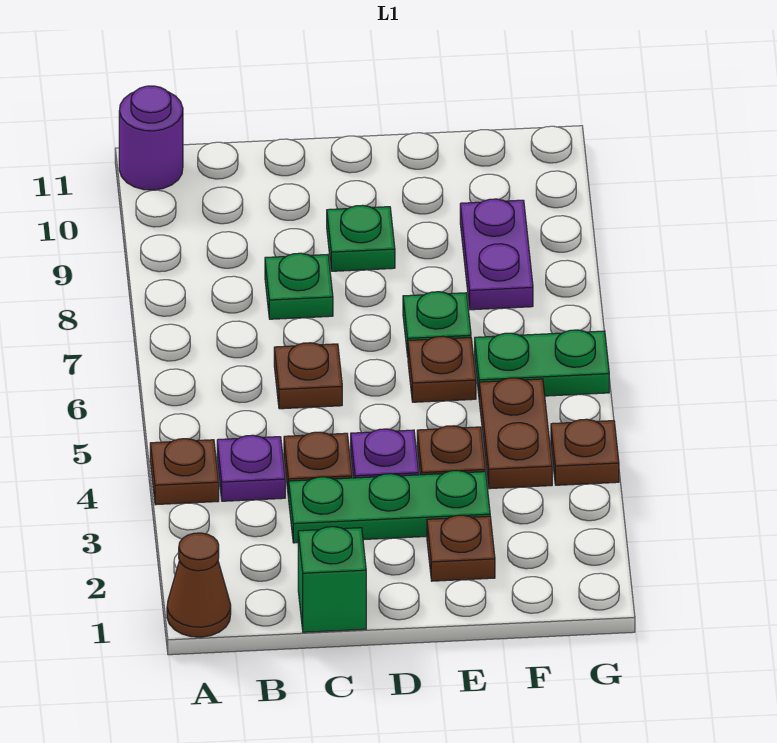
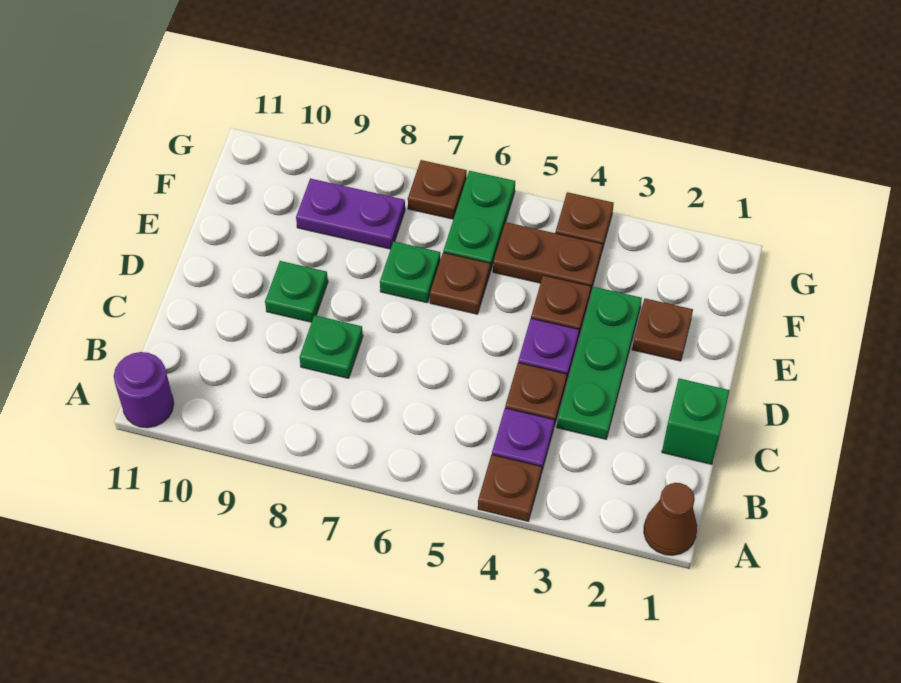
brown plate C6 level 1 -> brown plate G7 level 1

